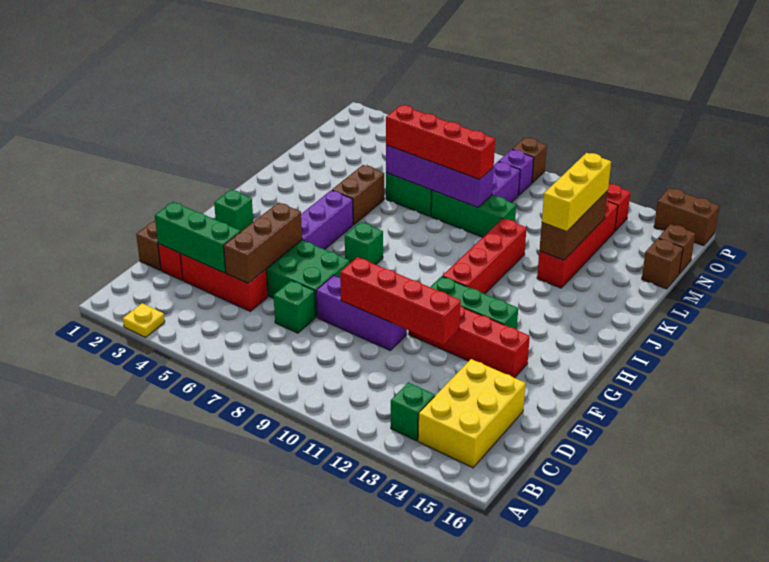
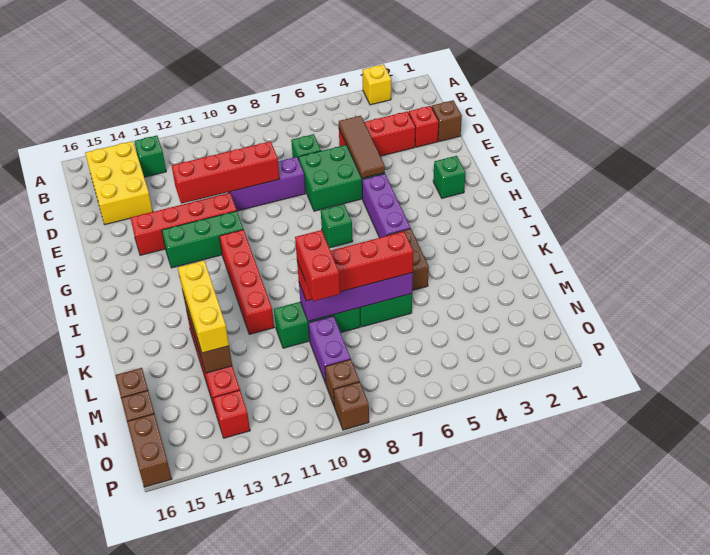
yellow plate A3 level 1 -> yellow brick A3 level 1
green brick D2:D4 level 2 -> none
brown brick D5:F5 level 2 -> brown tile D5:F5 level 2
none -> red brick L9:M9 level 4
purple brick O9 level 1 -> brown brick O9 level 1
brown brick P15:P16 level 1 -> brown brick O16:P16 level 1

